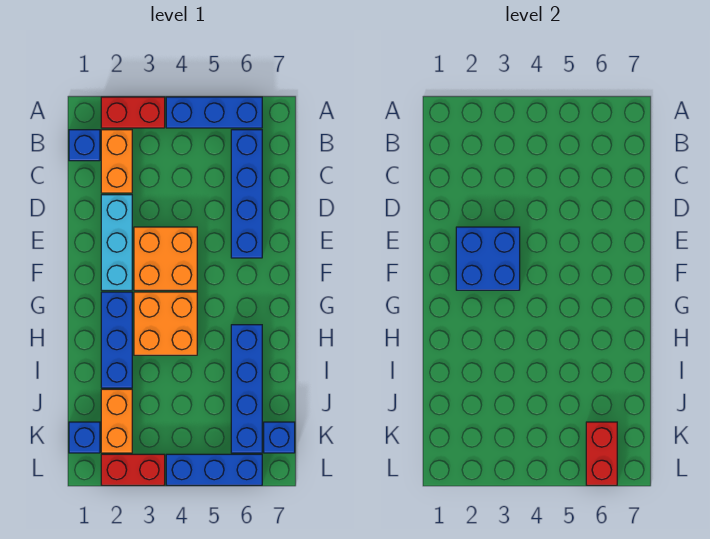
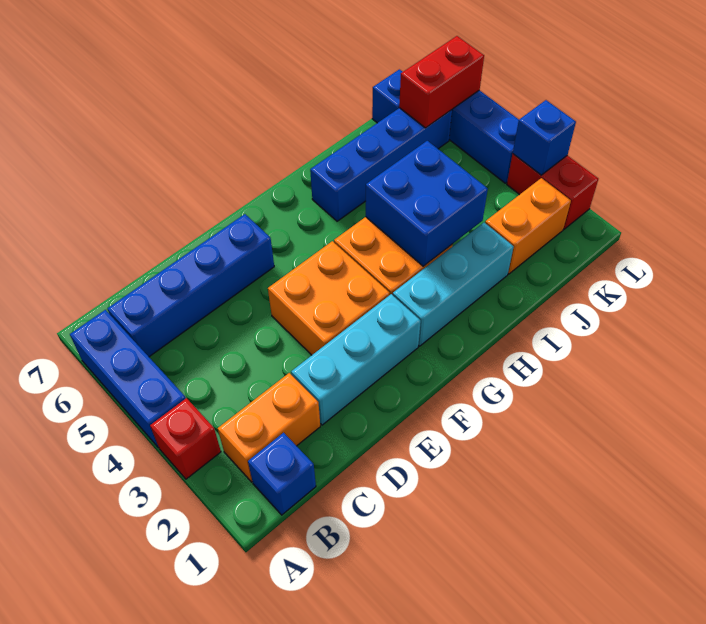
red brick A2:A3 level 1 -> red brick A3 level 1
blue brick E2:F3 level 2 -> blue brick H3:I4 level 2
blue brick G2:I2 level 1 -> cyan brick G2:I2 level 1
blue brick K1 level 1 -> blue brick L3 level 2

